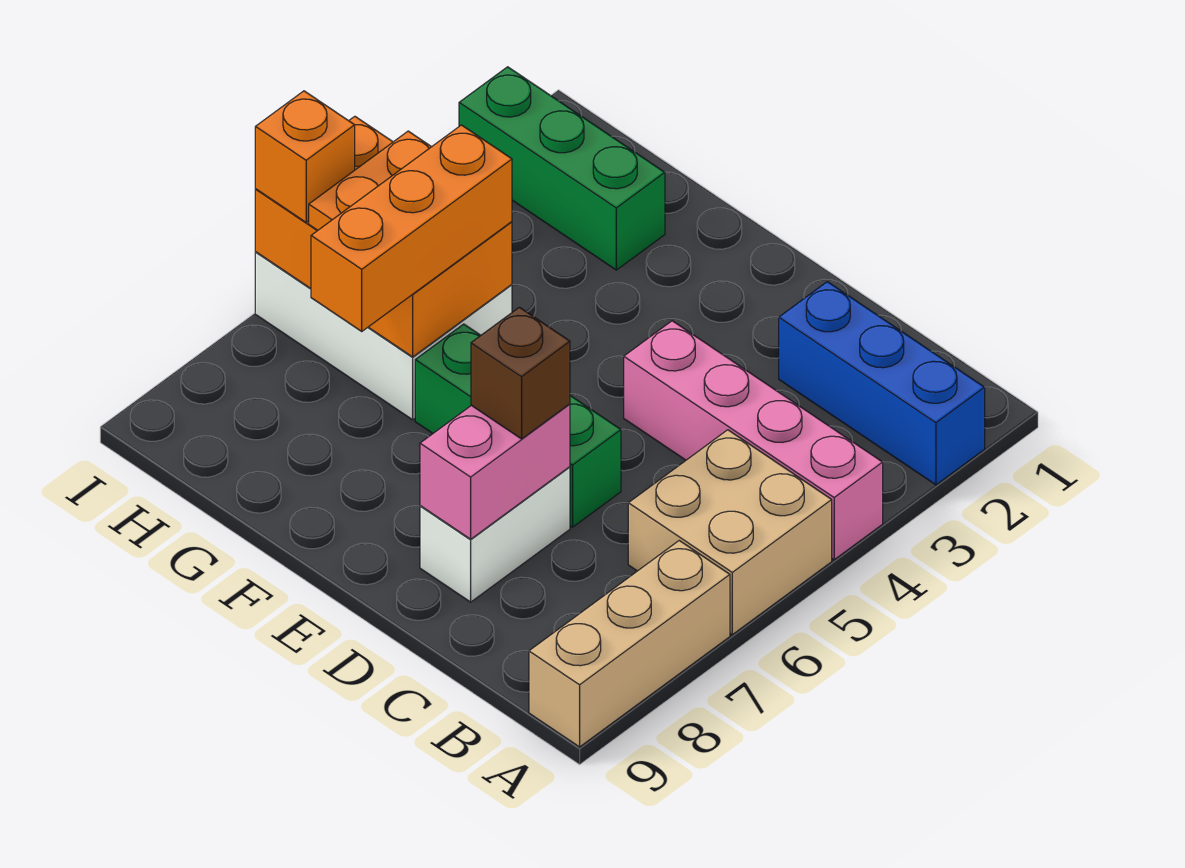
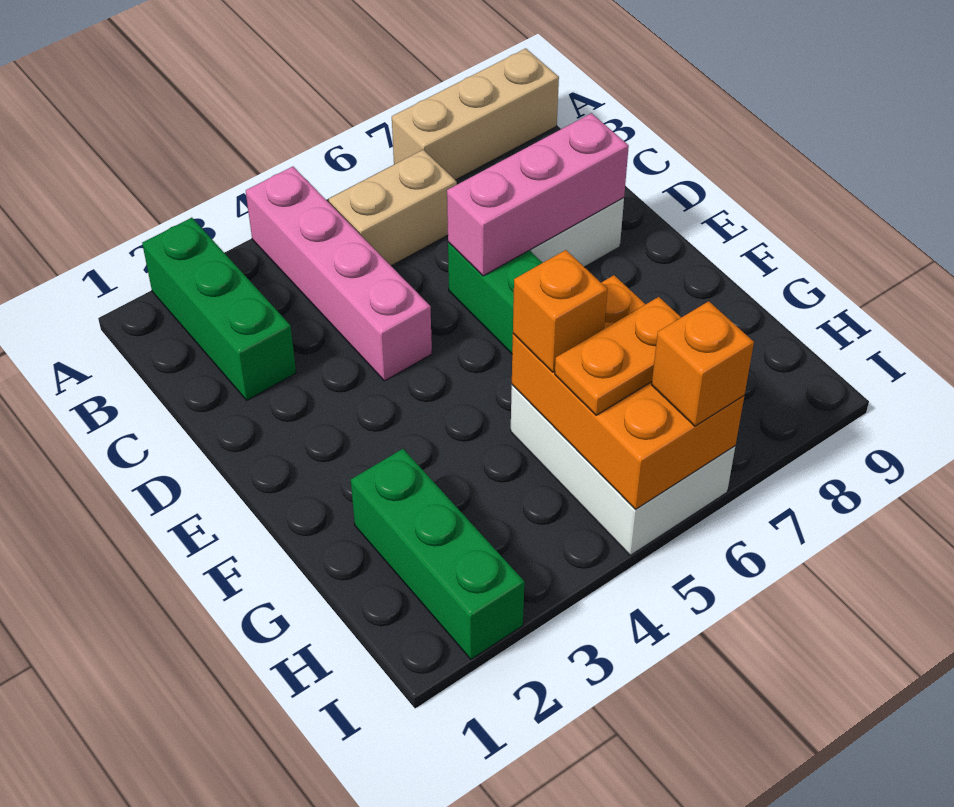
blue brick A2:C2 level 1 -> green brick A2:C2 level 1
tan brick A5:B6 level 1 -> tan brick B5:B6 level 1
pink brick D7:D8 level 2 -> pink brick D6:D8 level 2
brown brick D7 level 3 -> none
orange brick G5:G7 level 3 -> orange brick G5 level 3

